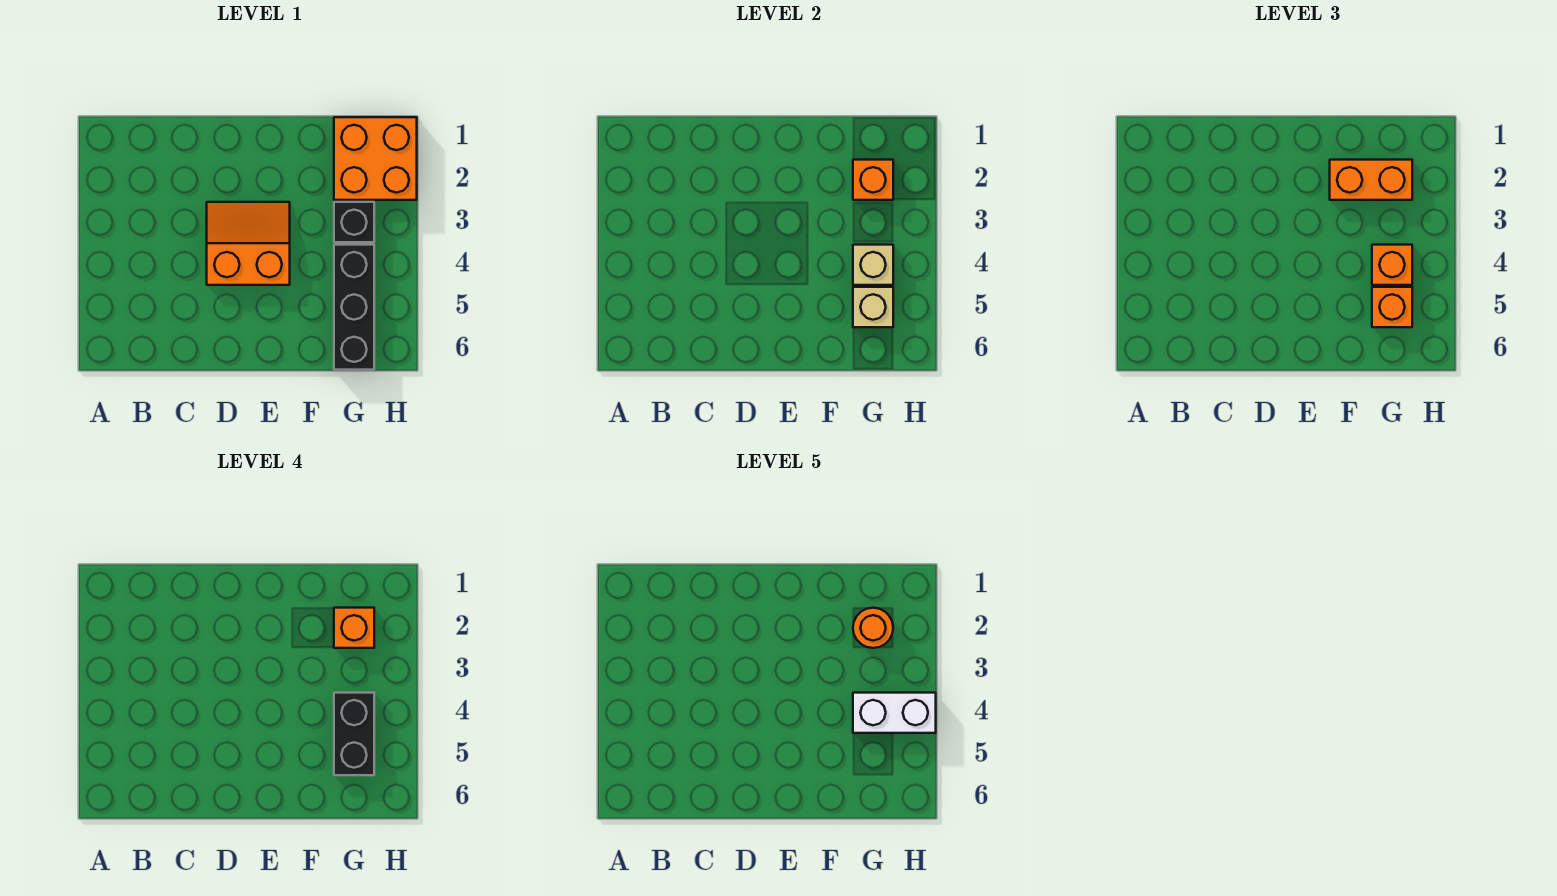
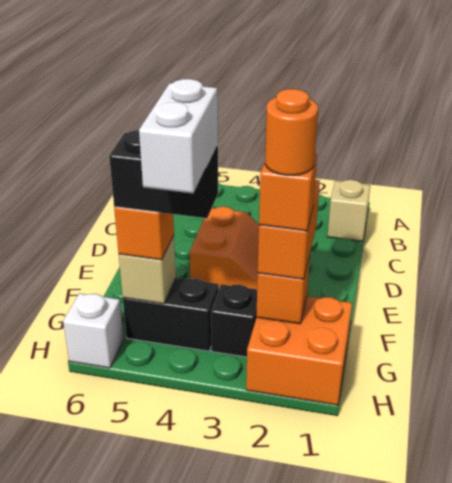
black brick G4:G6 level 1 -> black brick G4:G5 level 1
tan brick G4 level 2 -> tan brick B1 level 1
orange brick G4 level 3 -> none
none -> white brick H6 level 1

